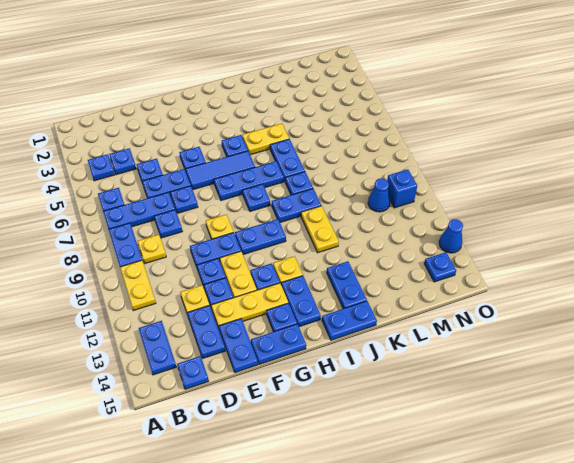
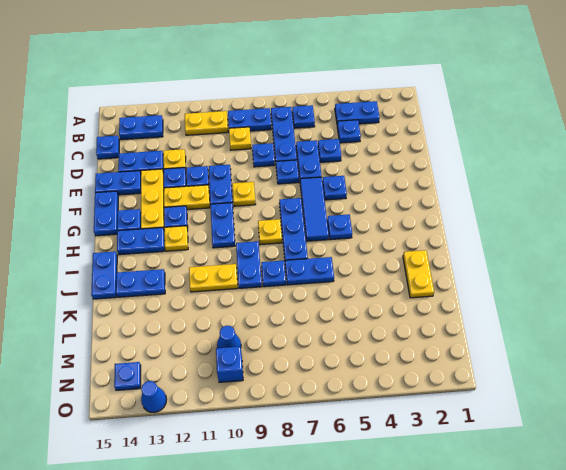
blue plate B4 level 1 -> blue plate B3:B4 level 1
blue plate H8 level 1 -> yellow plate H8 level 1
yellow plate I5:J5 level 1 -> yellow plate J2:K2 level 1

